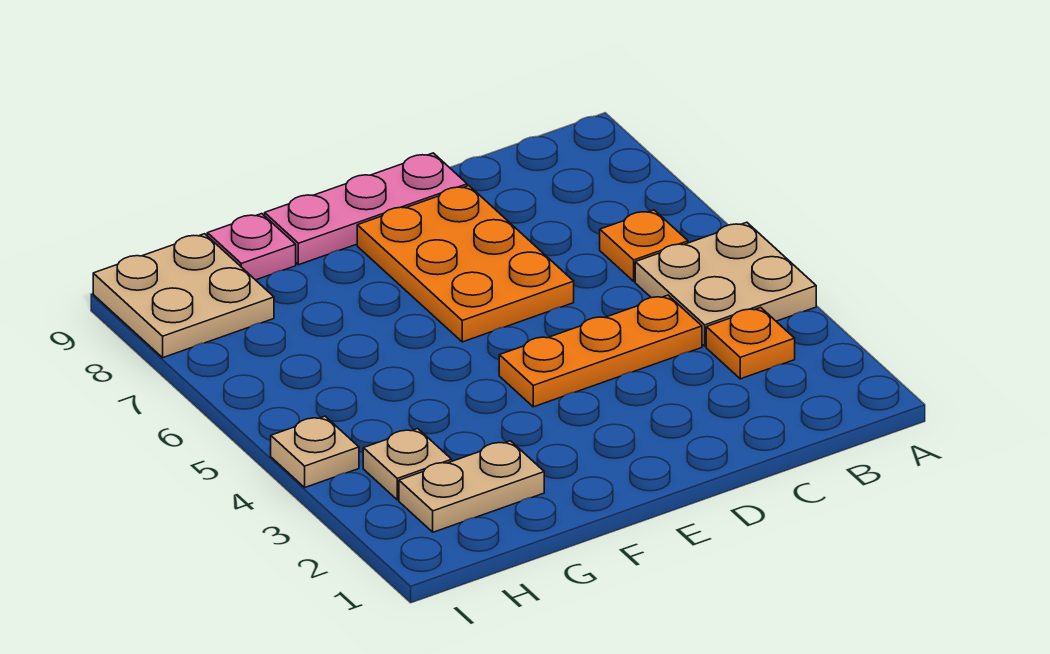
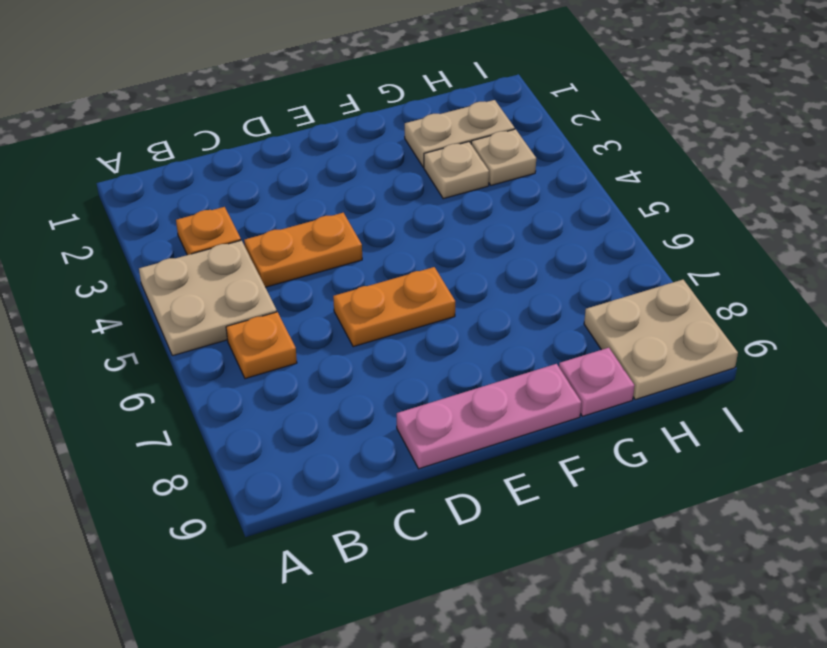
orange plate C4:E4 level 1 -> orange plate C4:D4 level 1
orange plate D6:E8 level 1 -> orange plate D6:E6 level 1
tan plate I4 level 1 -> tan plate G3 level 1

